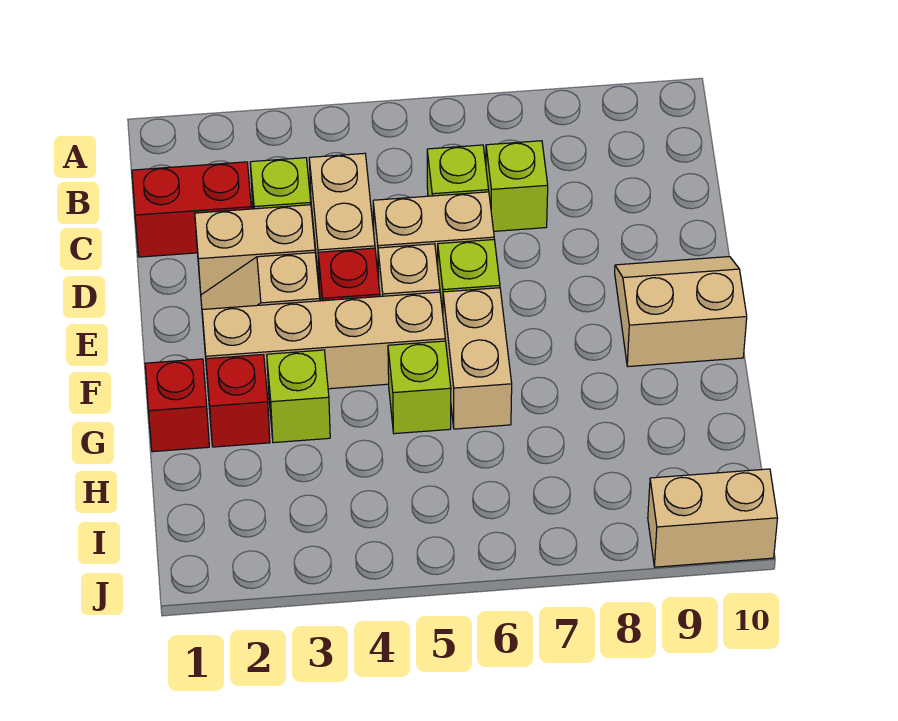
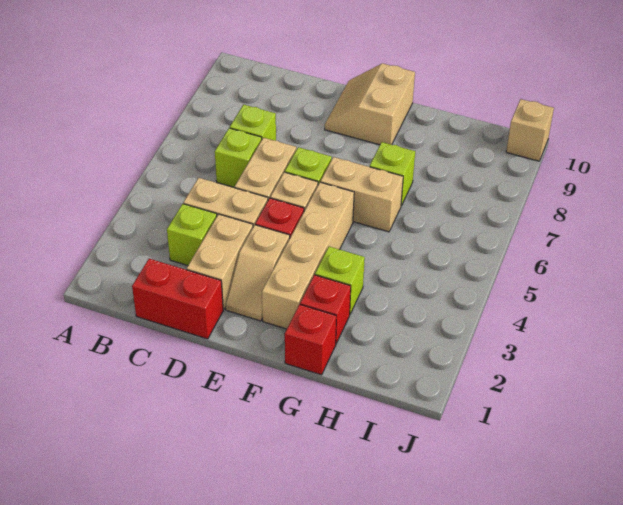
red brick C1:C2 level 1 -> red brick C1:D1 level 1
lime brick G5 level 1 -> lime brick G7 level 1
tan brick J9:J10 level 1 -> tan brick J10 level 1

